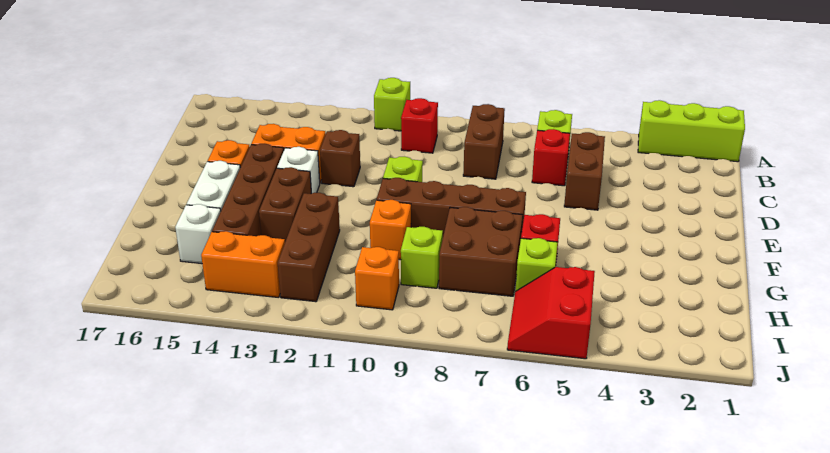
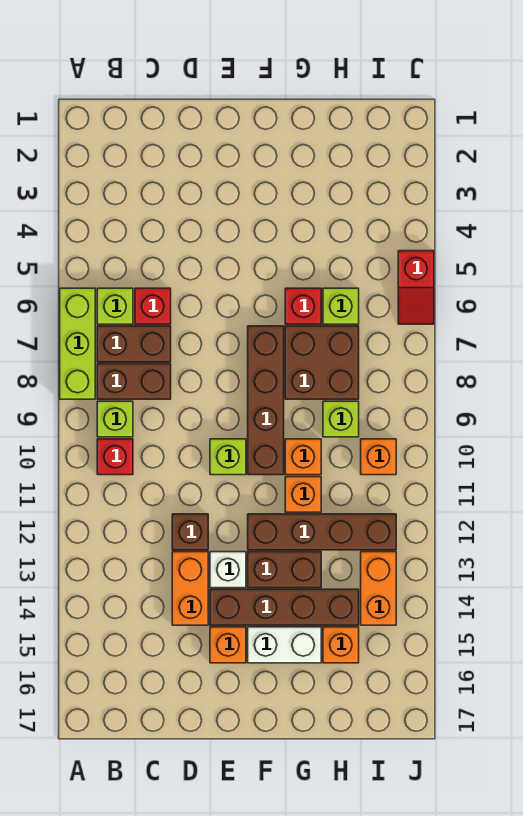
lime brick A1:A3 level 1 -> lime brick A6:A8 level 1
lime brick A11 level 1 -> lime brick B9 level 1
brown brick C5:D5 level 1 -> brown brick B7:C7 level 1
none -> orange brick G11 level 1
brown brick G12:I12 level 1 -> brown brick F12:I12 level 1
white brick H15 level 1 -> orange brick H15 level 1
red slope I5:J6 level 1 top 5 -> red slope J5:J6 level 1 top 5

